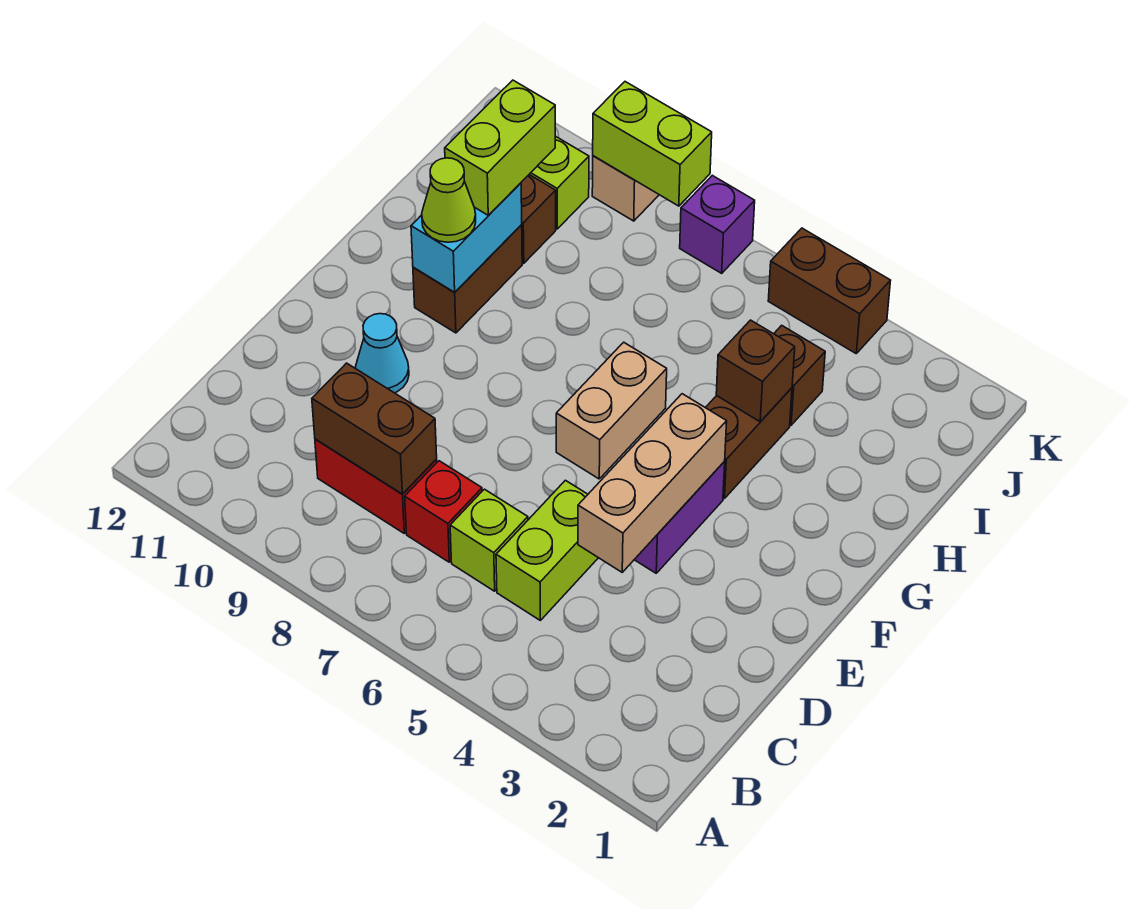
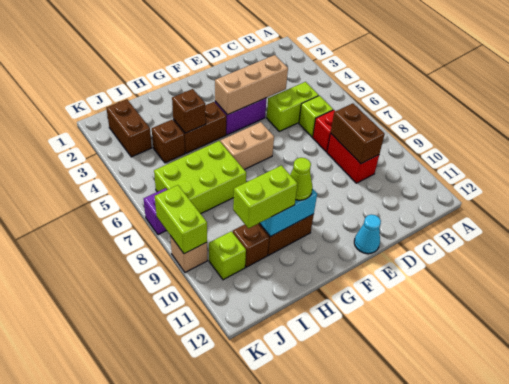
cyan cone E10 level 1 -> cyan cone E12 level 1
none -> lime brick H6:J7 level 1
brown brick K4:K5 level 1 -> brown brick J2:J3 level 1

